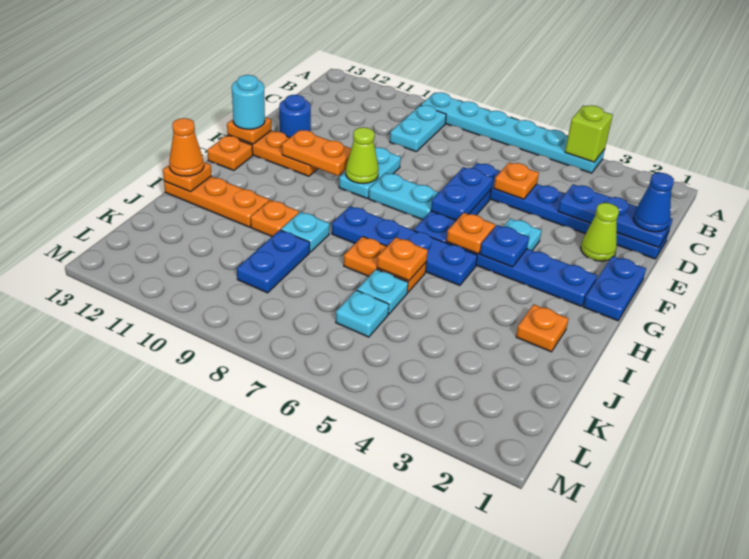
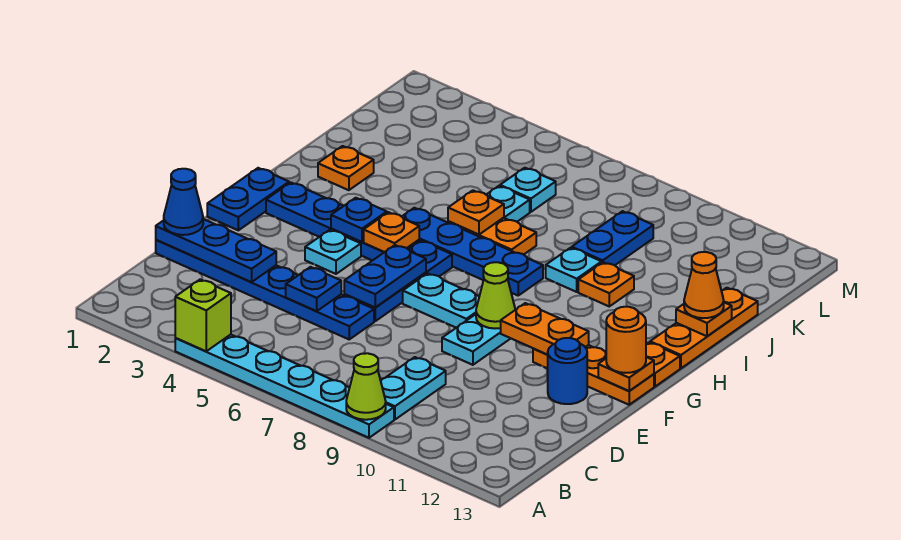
orange plate D5 level 2 -> blue plate D5 level 2
lime cone E2 level 1 -> lime cone A9 level 2
cyan round brick F13 level 3 -> orange round brick F13 level 3
orange plate I11:I13 level 1 -> orange plate H13:J13 level 1

